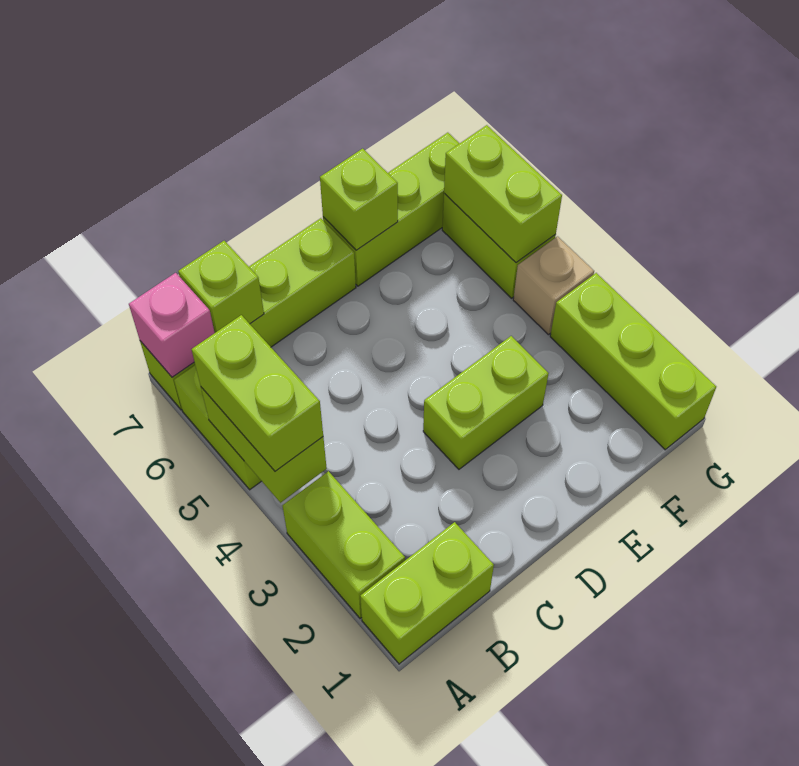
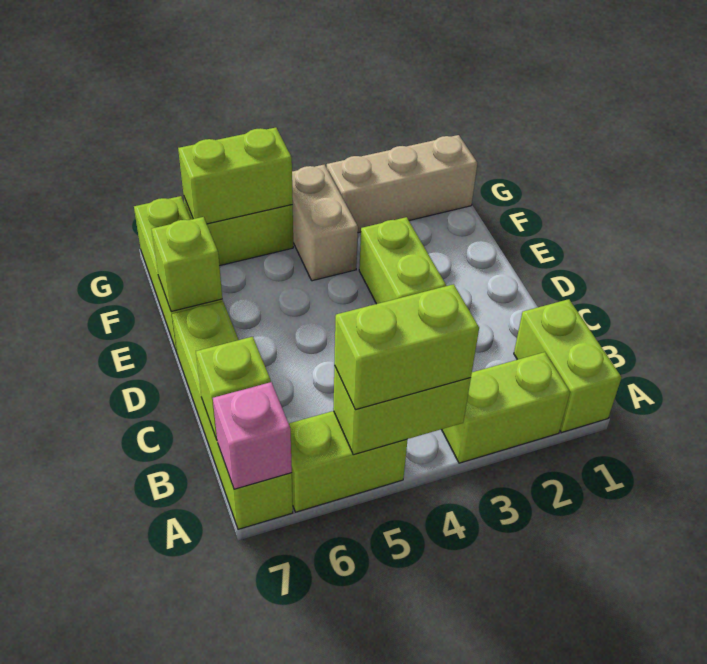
lime brick G1:G3 level 1 -> tan brick G1:G3 level 1
tan brick G4 level 1 -> tan brick F4:G4 level 1

